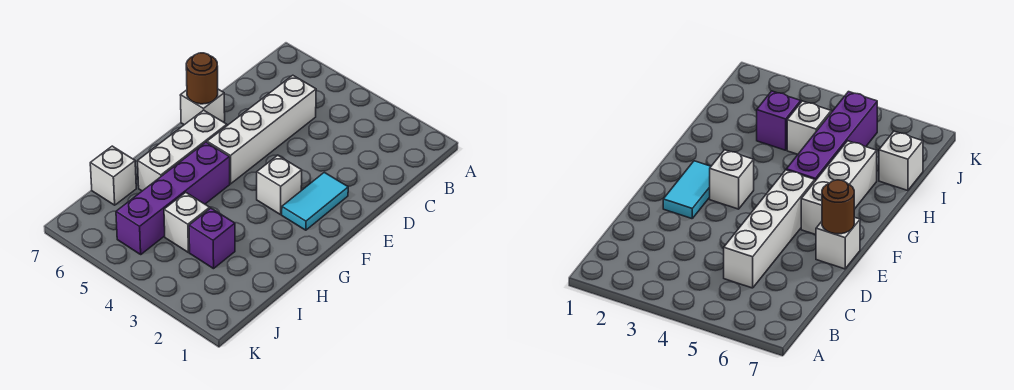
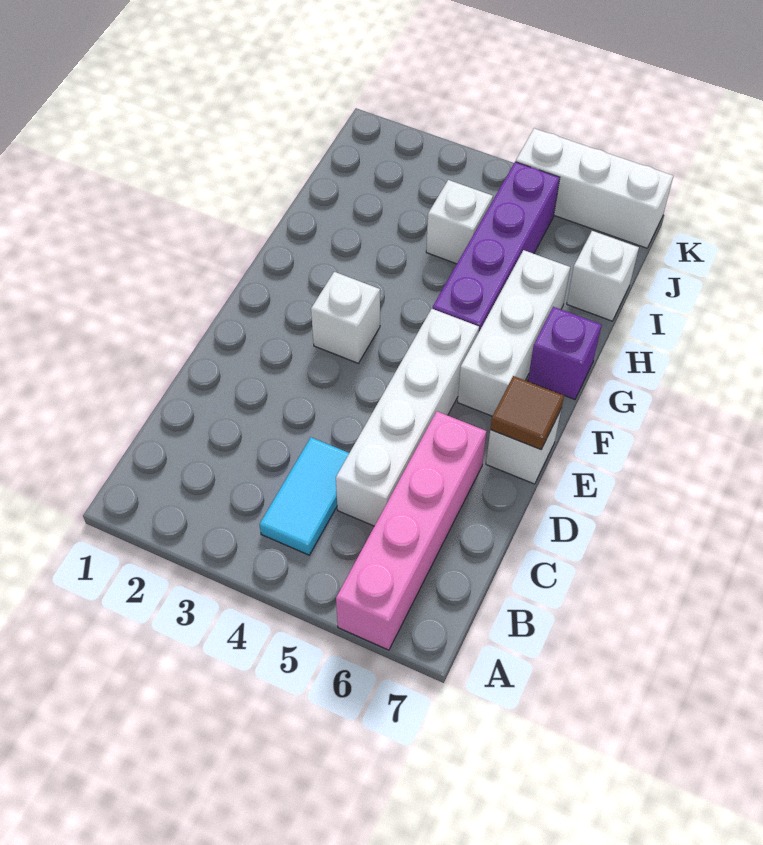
none -> pink brick A6:D6 level 1
cyan tile E2:F2 level 1 -> cyan tile B4:C4 level 1
brown round brick E7 level 2 -> brown tile E7 level 2
purple brick I3 level 1 -> purple brick G7 level 1
none -> white brick K5:K7 level 1

